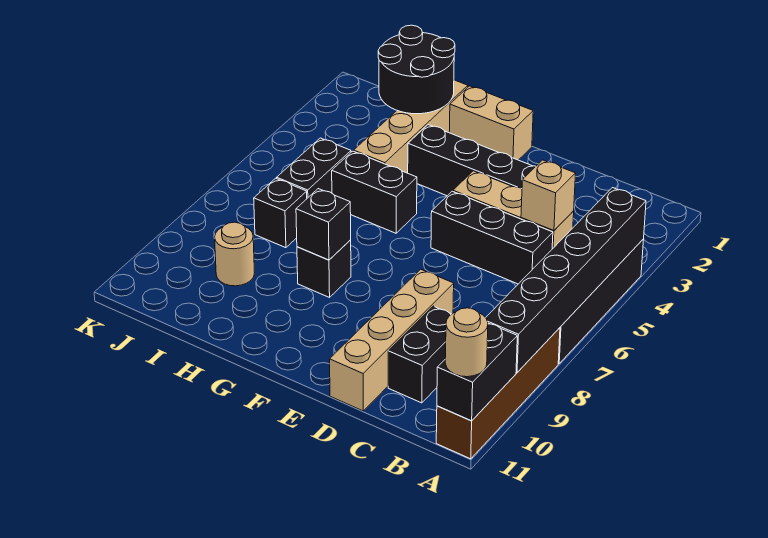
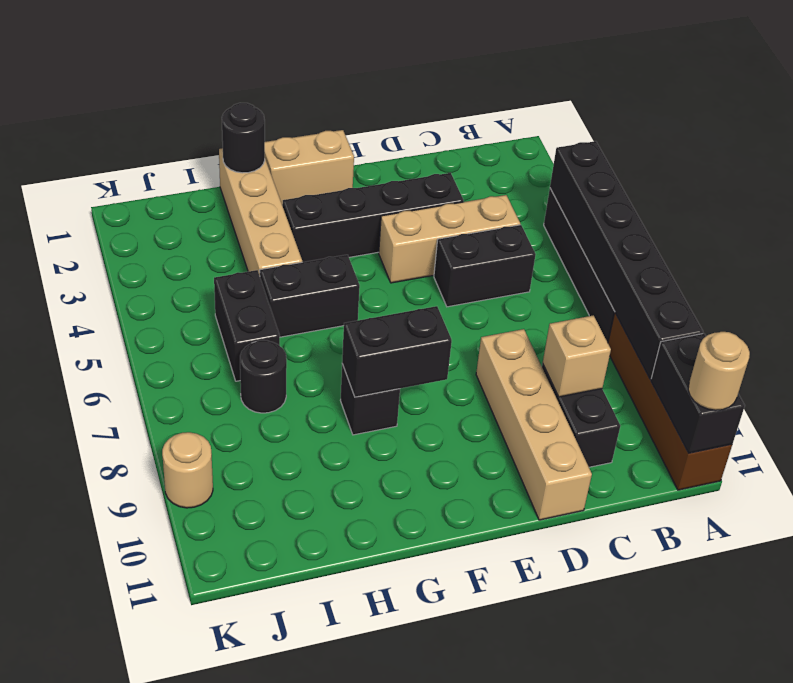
tan brick C4 level 2 -> tan brick C9 level 2
black brick C5:E5 level 1 -> black brick C5:D5 level 1
black brick G8 level 2 -> black brick F8:G8 level 2
black round brick H1:I2 level 2 -> black round brick H1 level 2
black brick I7 level 1 -> black round brick I7 level 1
tan round brick I9 level 1 -> tan round brick K9 level 1

